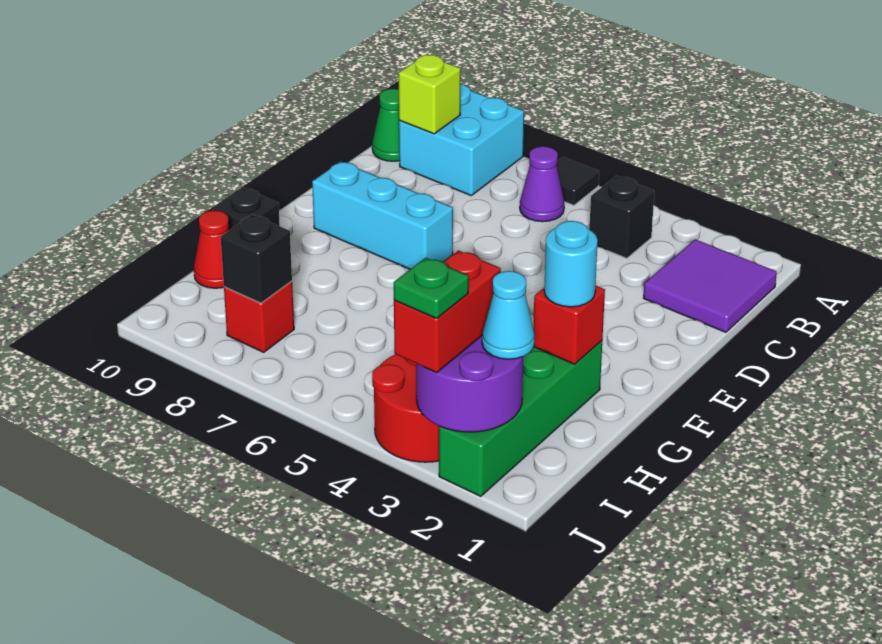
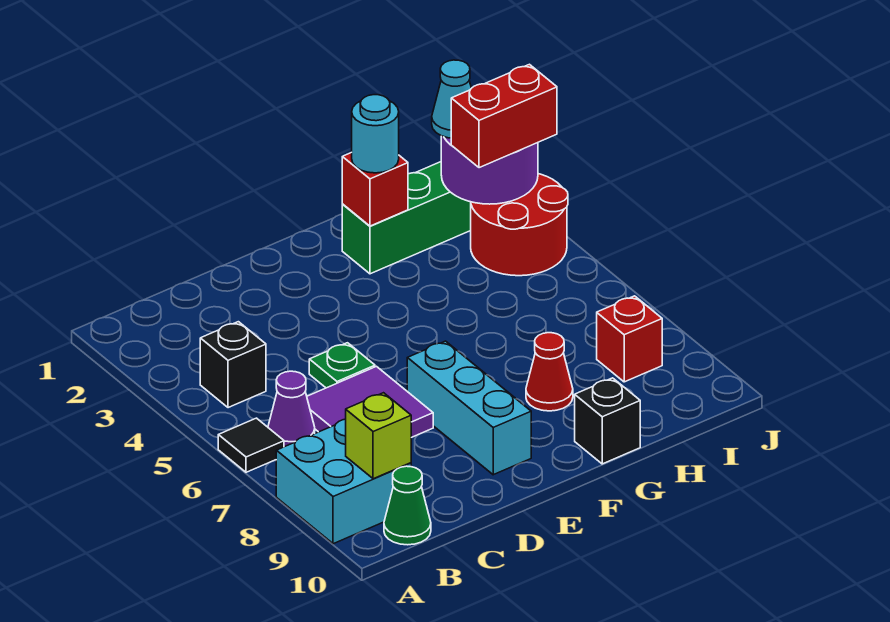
purple tile B1:C2 level 1 -> purple tile C6:D7 level 1
red cone H10 level 1 -> red cone G8 level 1
black brick I8 level 2 -> none
green plate J3 level 4 -> green plate D5 level 1

